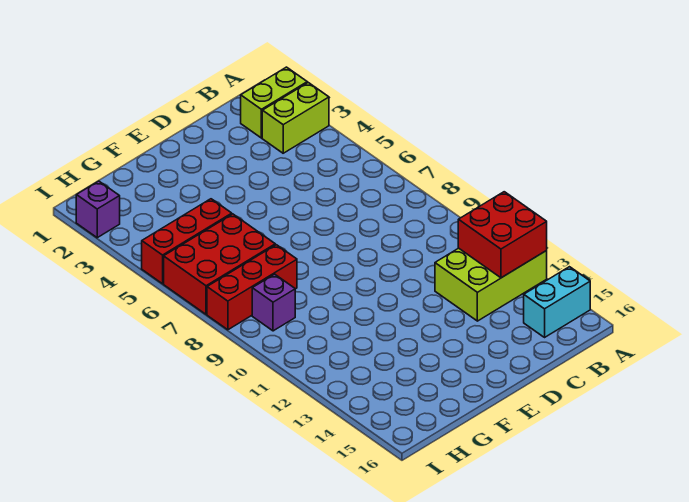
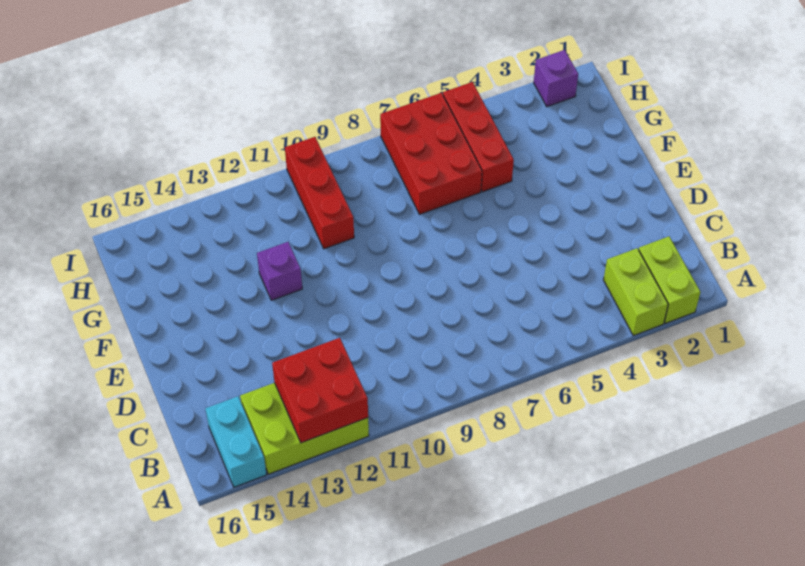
lime brick A12:C13 level 1 -> lime brick A12:B14 level 1
red brick G8:I8 level 1 -> red brick G10:I10 level 1
purple brick H9 level 1 -> purple brick F12 level 1

